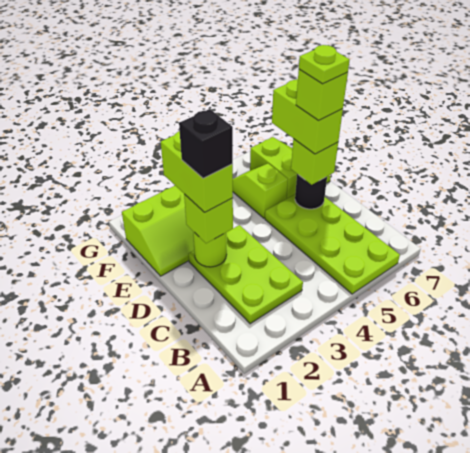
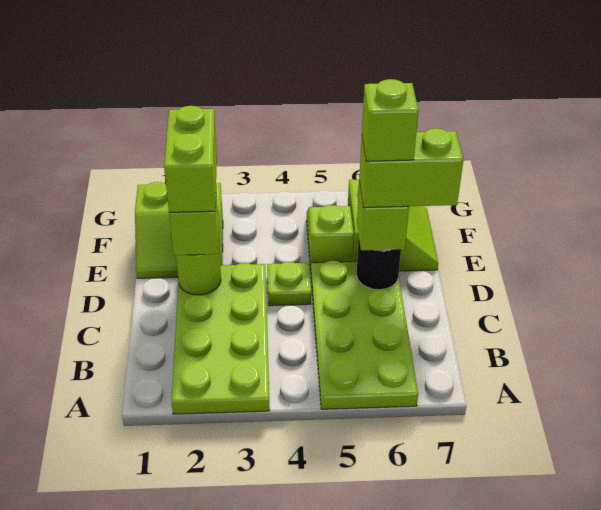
lime plate B2:D3 level 1 -> lime plate A2:D3 level 1
black brick D2 level 5 -> none
lime brick D6:E6 level 4 -> lime brick D6:D7 level 4
lime plate D6 level 6 -> lime plate D4 level 1

